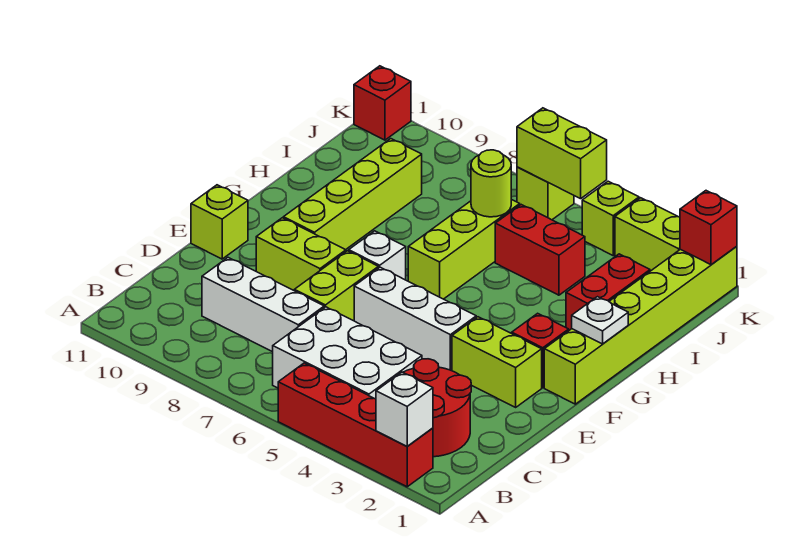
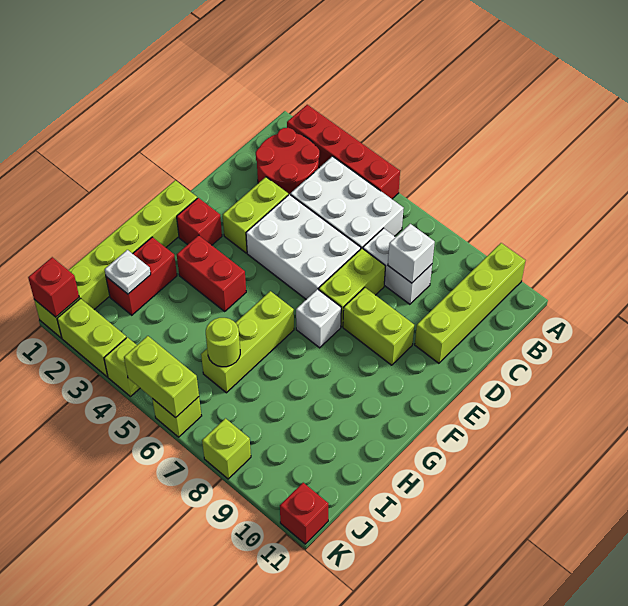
white brick A2 level 2 -> white brick C8 level 2
white brick C7:C9 level 1 -> white brick C7:C8 level 1
lime brick E2:E3 level 1 -> lime brick D3:E3 level 1
white brick E4:E6 level 1 -> white brick D4:E6 level 1
lime brick E11 level 1 -> lime brick K8 level 1
lime brick F9:I9 level 1 -> lime brick A10:D10 level 1
white plate G1 level 2 -> white plate I2 level 2
red brick I4:I5 level 1 -> red brick G3:G4 level 1

